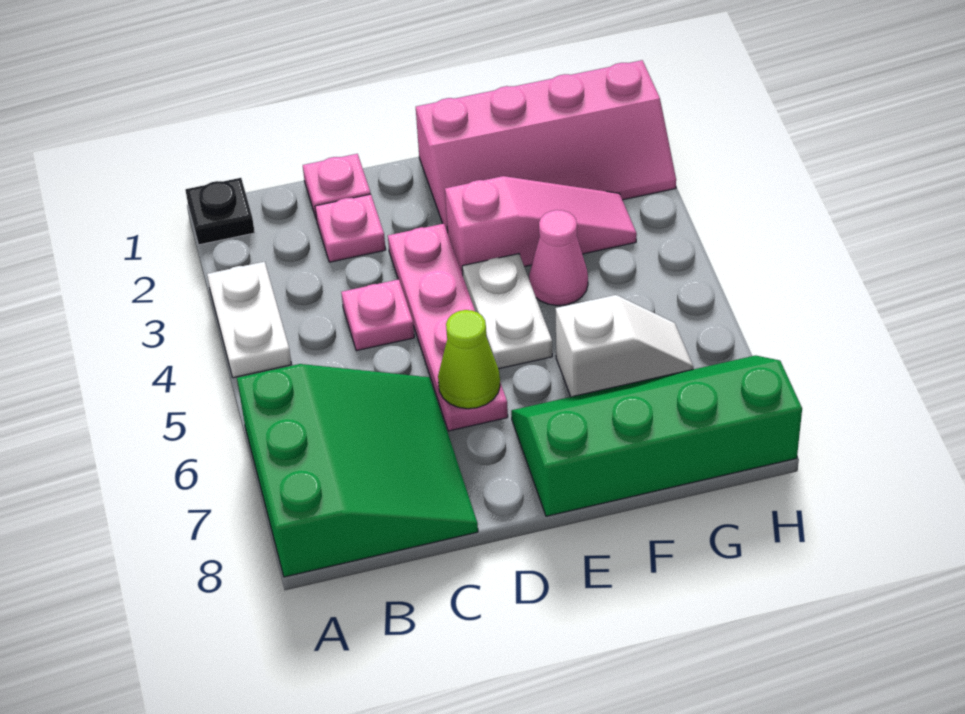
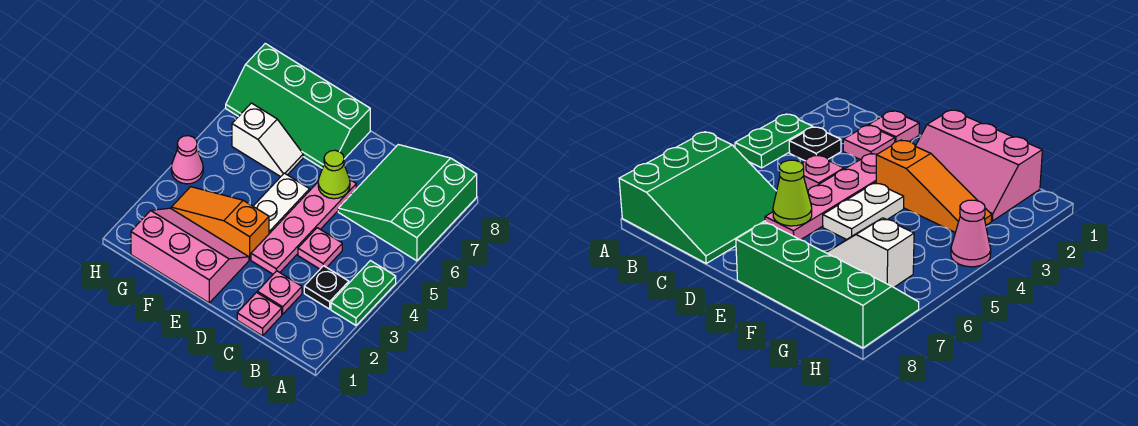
black plate A1 level 1 -> black plate B3 level 1
white plate A3:A4 level 1 -> green plate A3:A4 level 1
pink slope E1:H2 level 1 top 1 -> pink slope E1:G2 level 1 top 1
pink slope E3:G3 level 1 top E -> orange slope E3:G3 level 1 top E
pink cone F4 level 1 -> pink cone H4 level 1
white slope F6:G6 level 1 top F -> white slope F6:G6 level 1 top G

